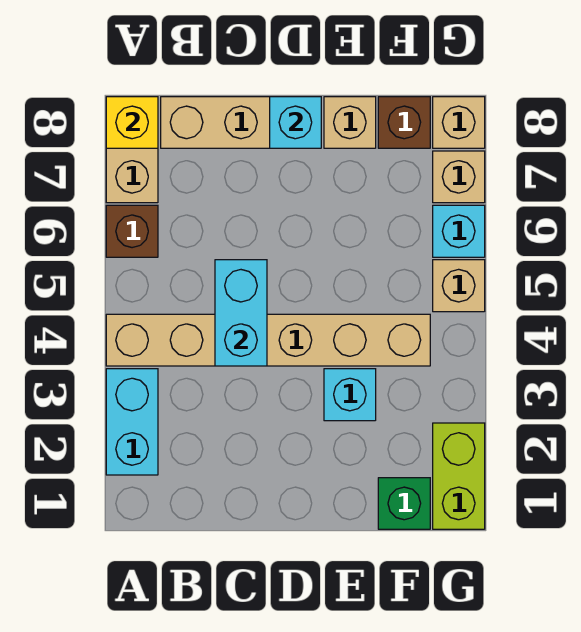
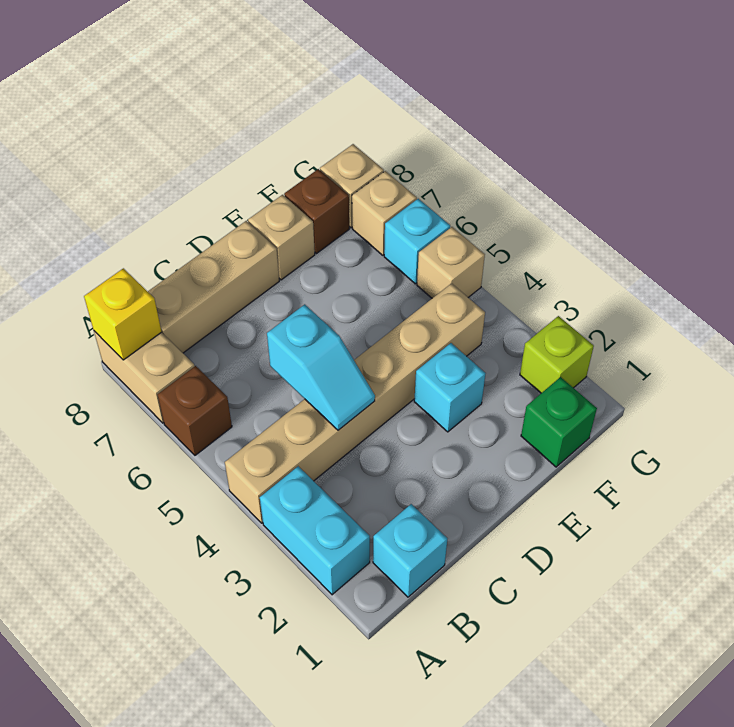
cyan brick C4:C5 level 2 -> cyan slope C4:C5 level 2 top 5
cyan brick D8 level 2 -> cyan brick B1 level 1
lime brick G1:G2 level 1 -> lime brick G2 level 1

